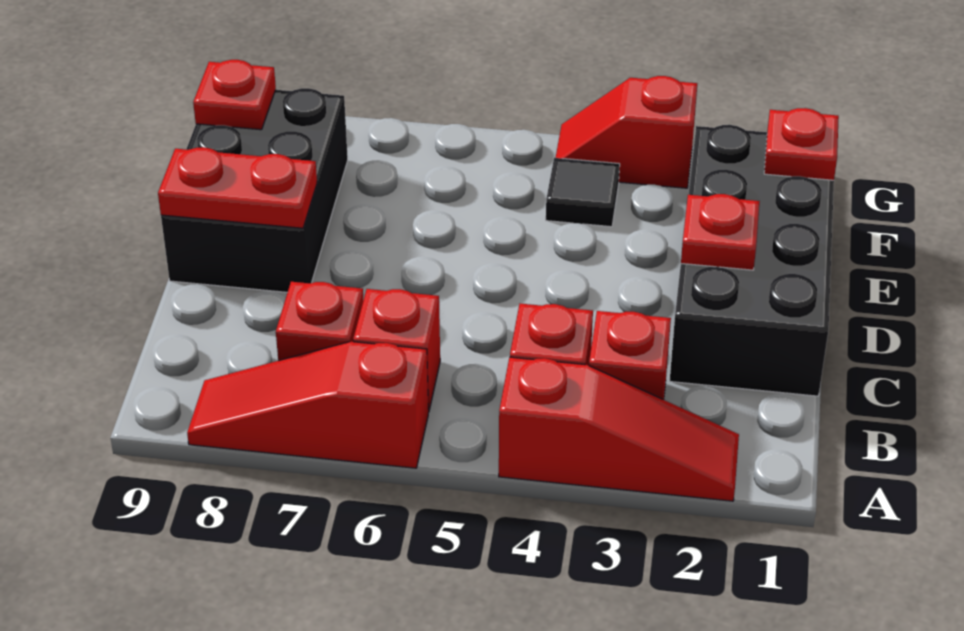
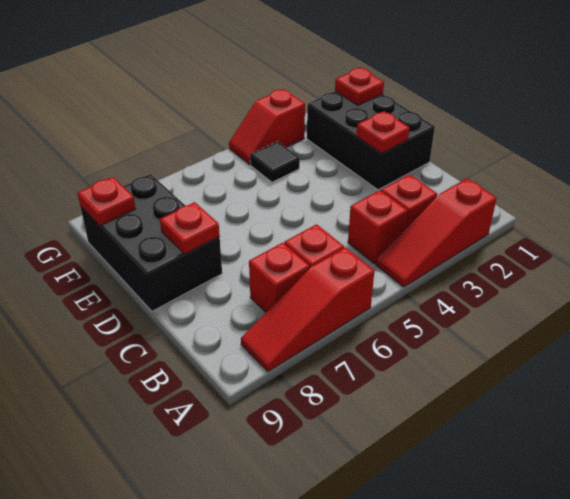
red slope A2:A4 level 1 top 4 -> red slope A2:A4 level 1 top 2
black brick C1:F2 level 1 -> black brick D1:F2 level 1
red plate D8:D9 level 2 -> red plate D8 level 2

